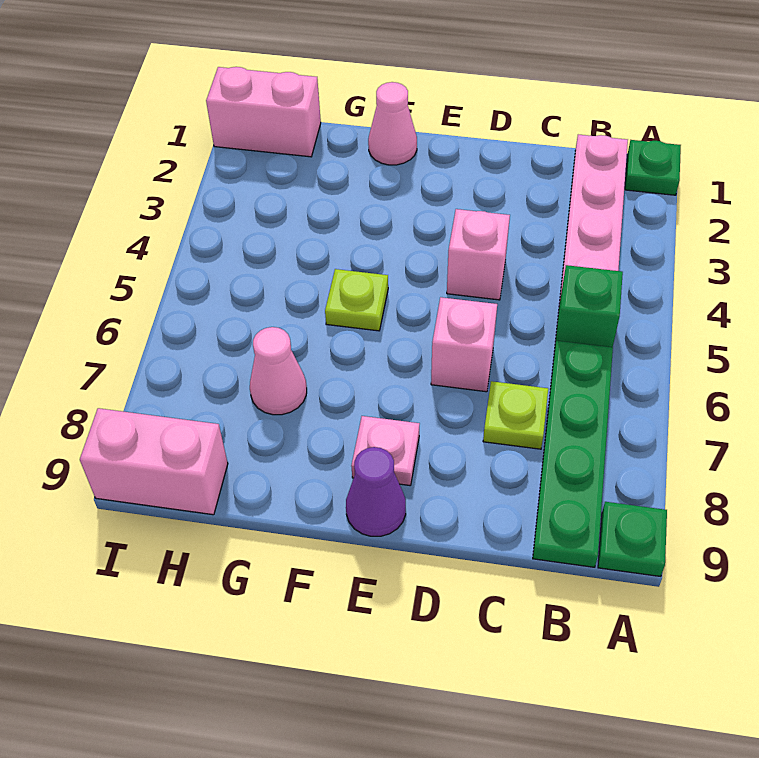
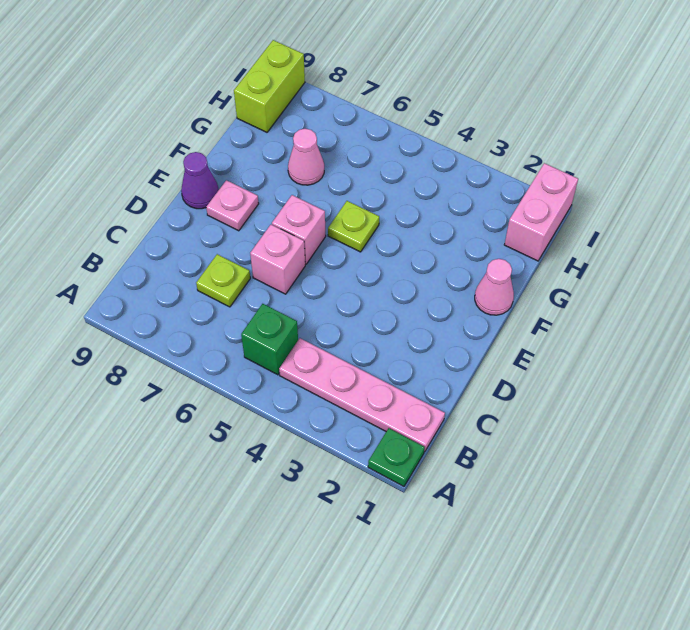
green plate A9 level 1 -> none
green plate B6:B9 level 1 -> none
pink brick D4 level 1 -> pink brick E6 level 1
pink brick H9:I9 level 1 -> lime brick H9:I9 level 1

